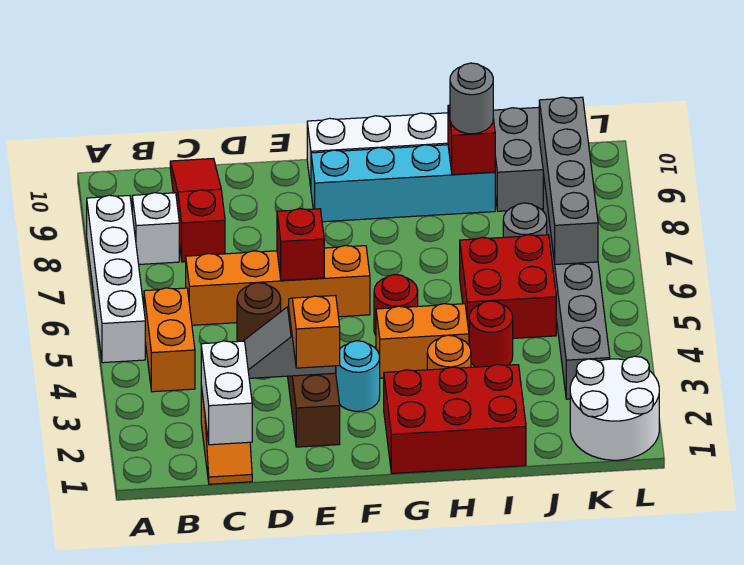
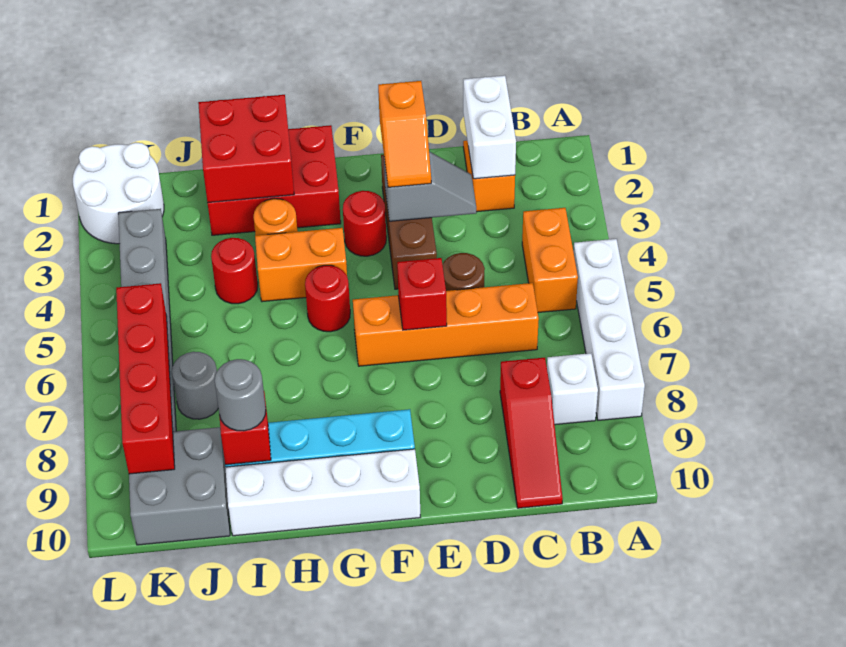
cyan round brick F3 level 1 -> red round brick F3 level 1
red brick I5:J6 level 1 -> red brick H1:I2 level 2
grey brick K6:K9 level 2 -> red brick K6:K9 level 2

